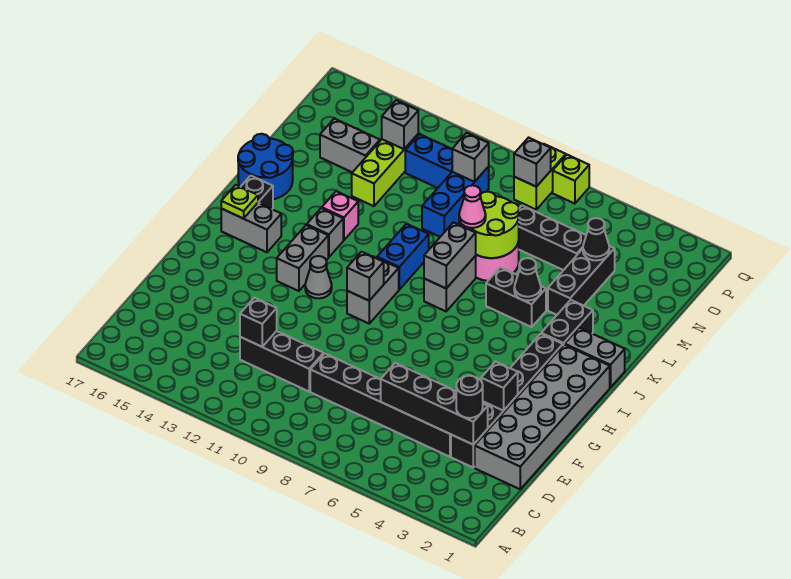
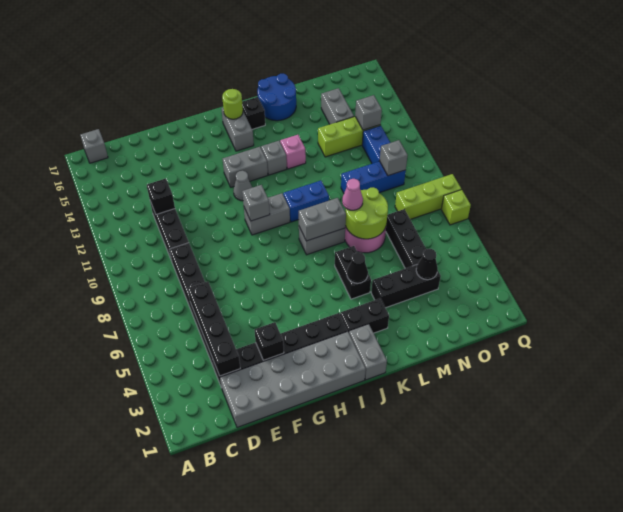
black round brick D3 level 3 -> none
lime plate I16 level 2 -> lime round brick I16 level 2
lime brick P8:Q8 level 1 -> lime brick O8:Q8 level 1
grey brick P8 level 2 -> grey brick B17 level 1

